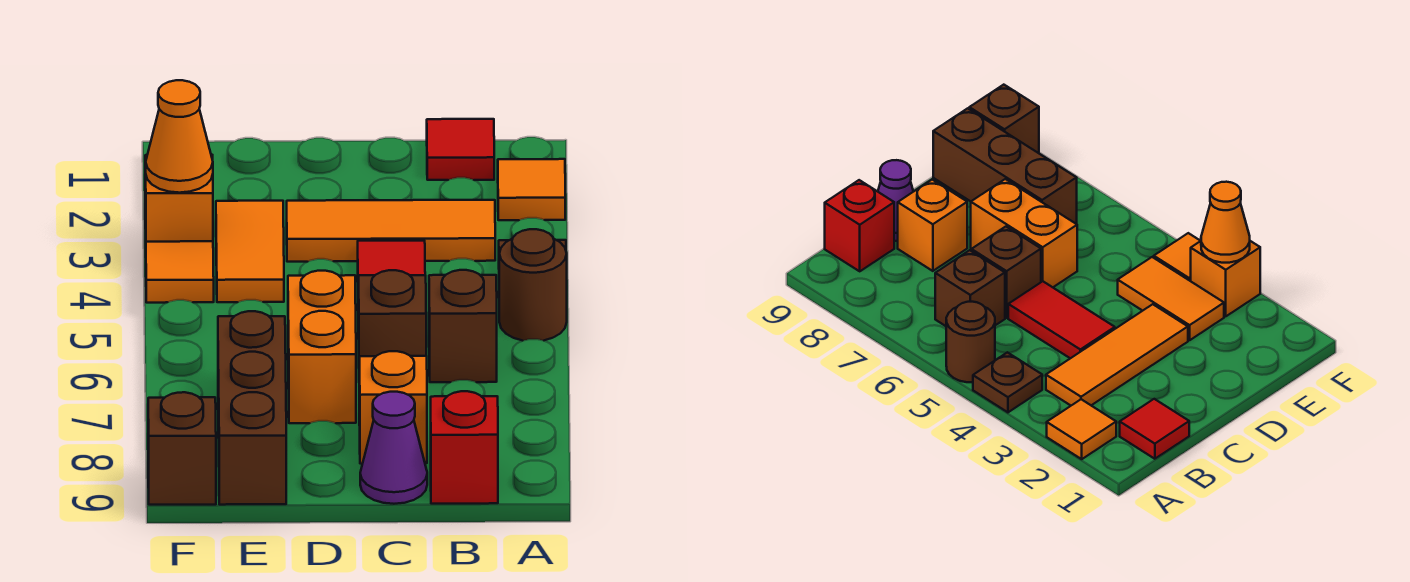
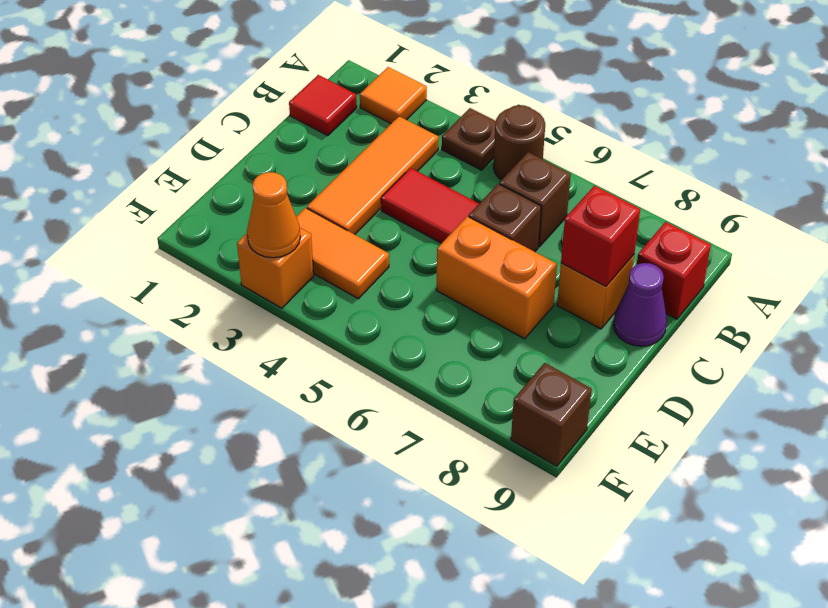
none -> red brick C8 level 2
brown brick E7:E9 level 1 -> none
orange tile F4 level 1 -> none

